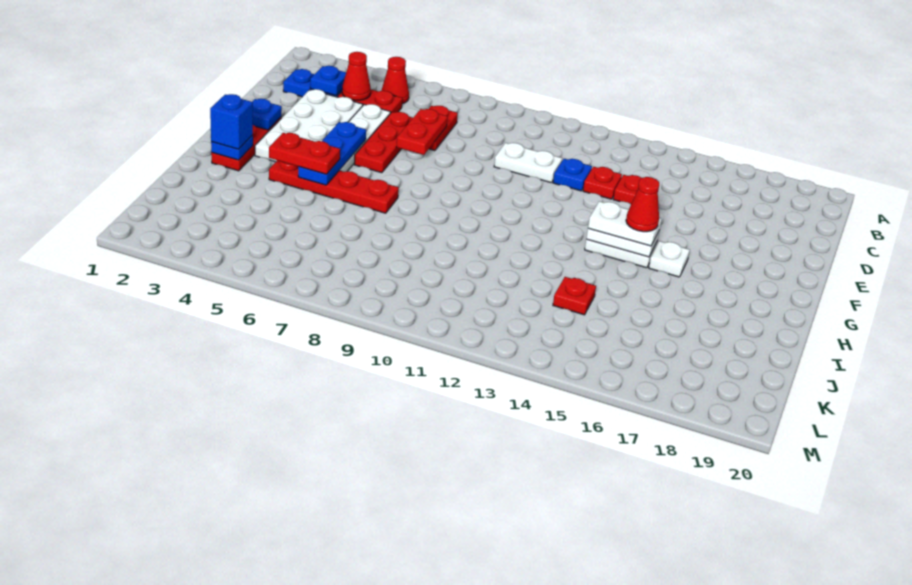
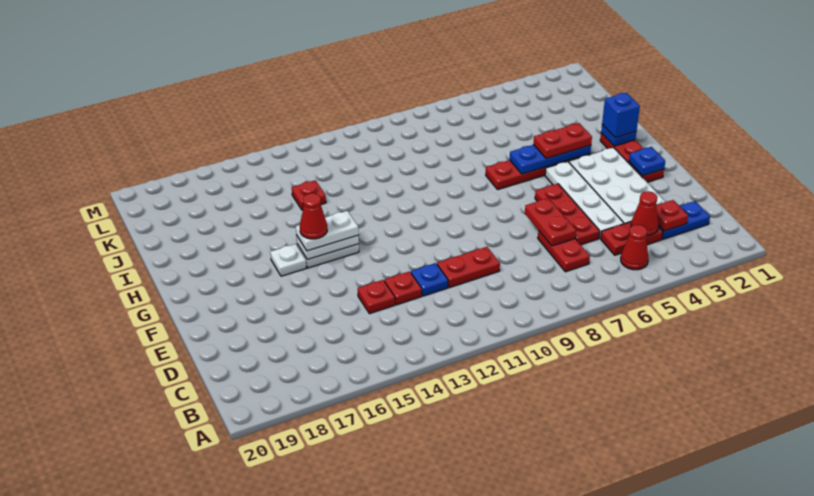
blue plate C3 level 2 -> red plate C3 level 2
white plate D10:D11 level 1 -> red plate D10:D11 level 1
blue plate F5:H5 level 2 -> blue plate H4:H6 level 2

